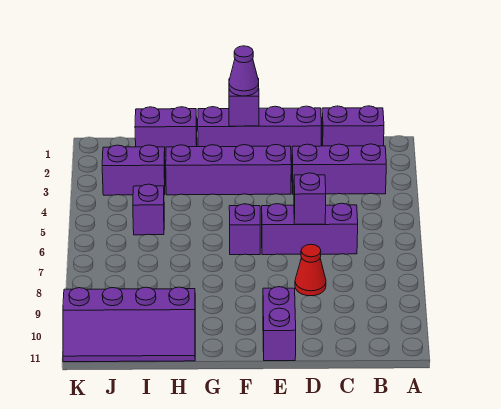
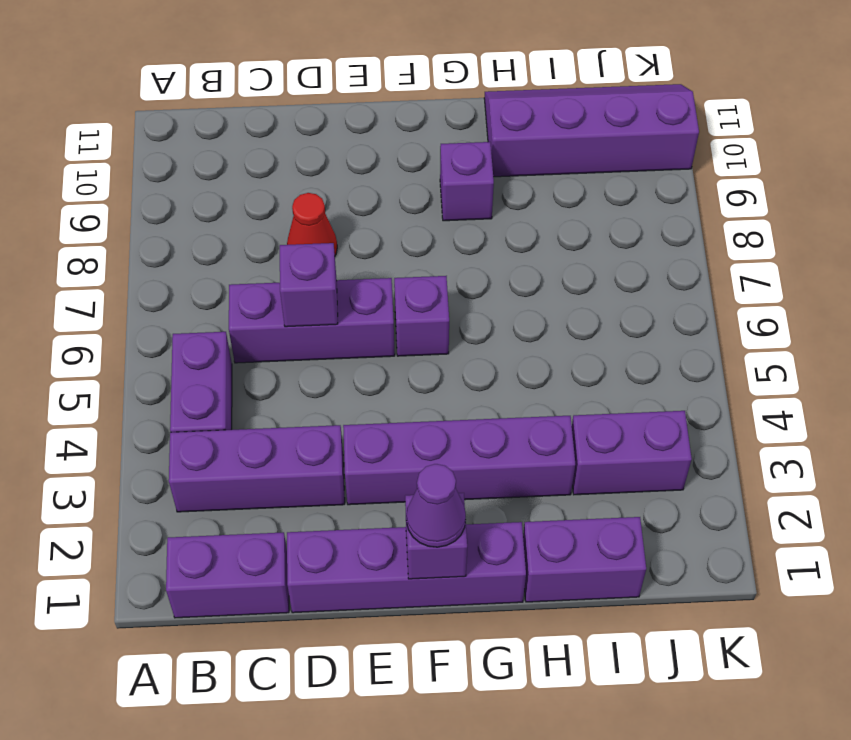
purple brick E10:E11 level 1 -> purple brick B4:B5 level 1
purple brick I5 level 1 -> purple brick G9 level 1

